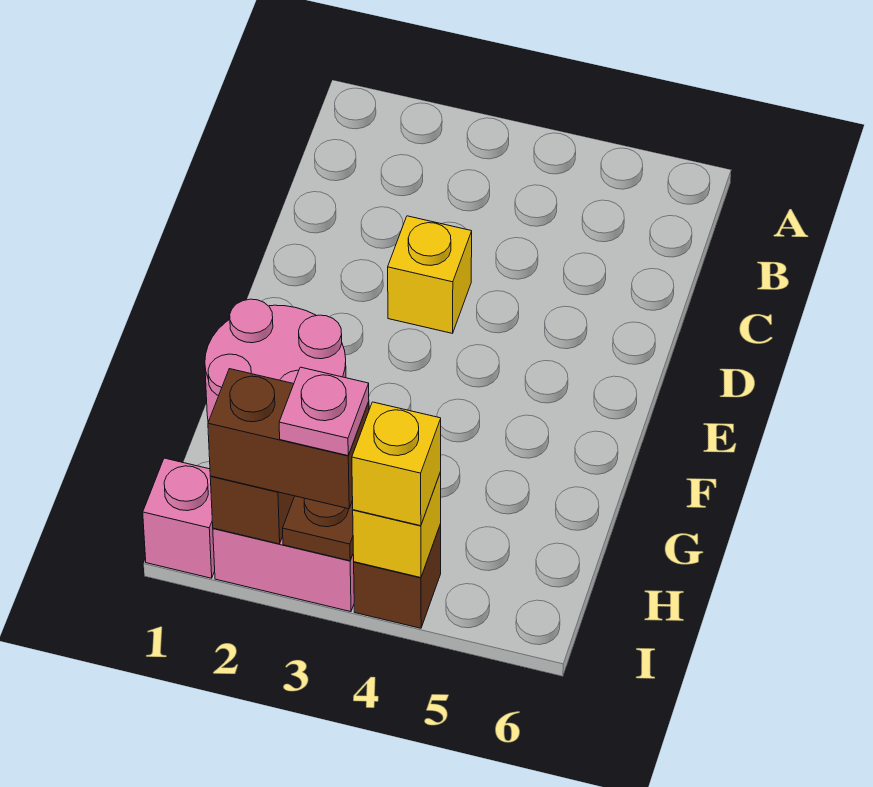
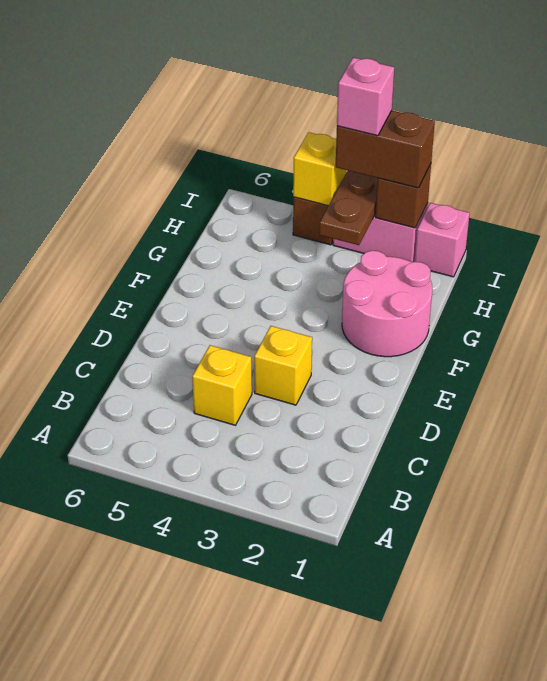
pink plate I3 level 4 -> pink brick I3 level 4
yellow brick I4 level 3 -> yellow brick C4 level 1

